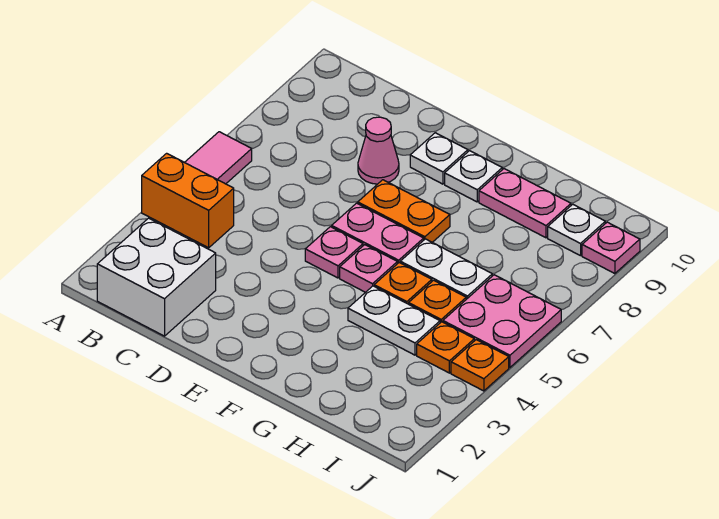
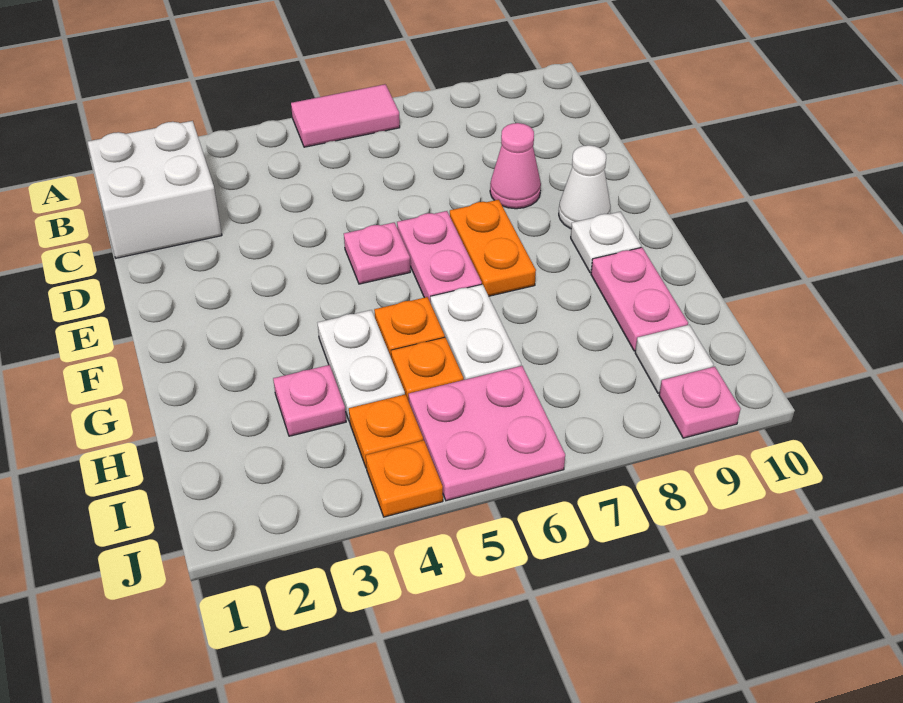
orange brick A4:B4 level 1 -> none
white plate E9 level 1 -> white cone E9 level 1
pink plate F5 level 1 -> pink plate H3 level 1

